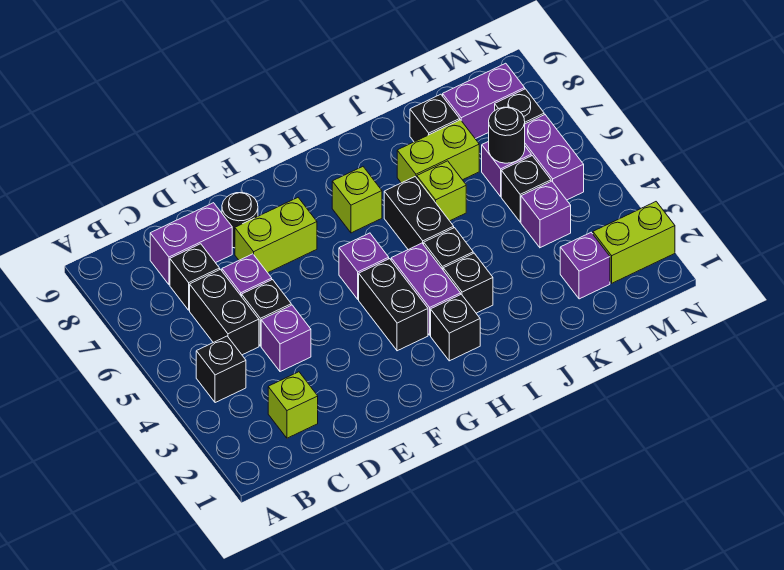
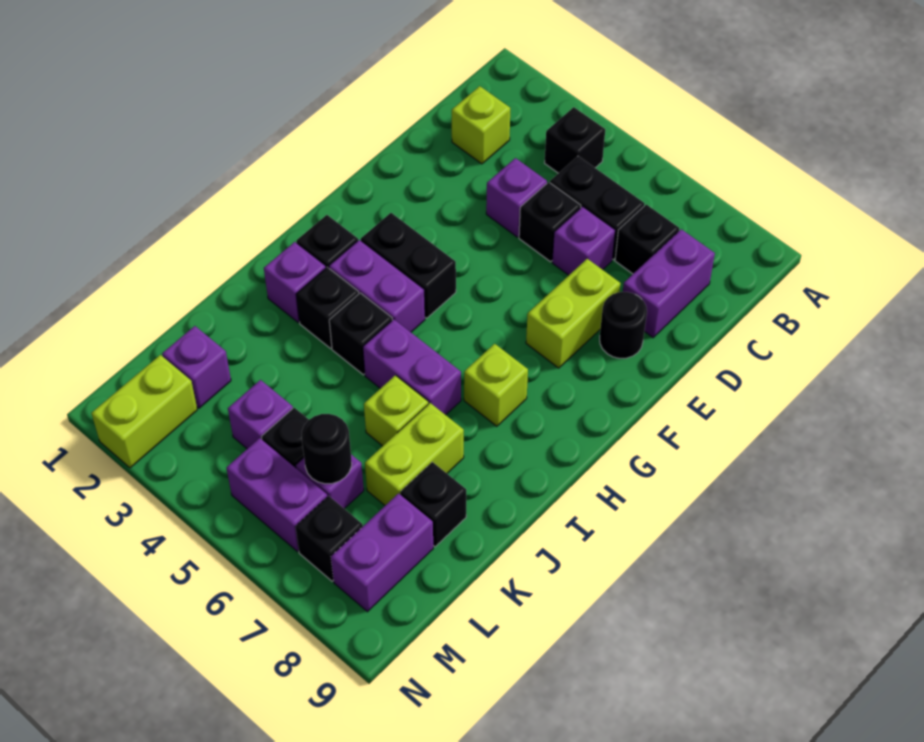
purple brick G5 level 1 -> purple brick I2 level 1
black brick I5:I6 level 1 -> purple brick I5:I6 level 1

